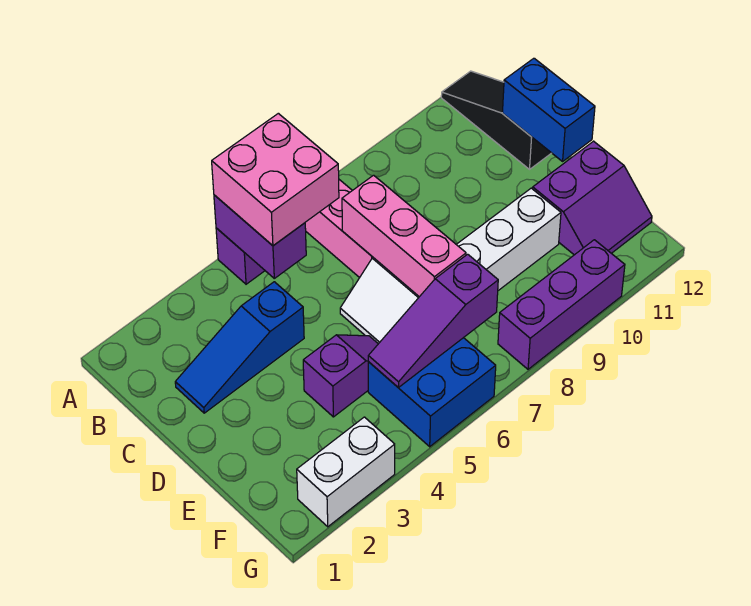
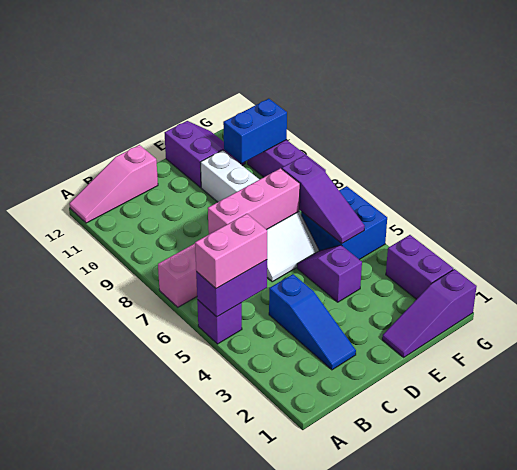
pink brick A5:B6 level 3 -> pink brick A5:B5 level 3
black slope A12:C12 level 1 top C -> pink slope A12:C12 level 1 top C
blue brick C12:D12 level 2 -> blue brick F10:G10 level 2
none -> purple slope E1:G1 level 1 top G
white brick G2:G3 level 1 -> purple brick G2:G3 level 1

